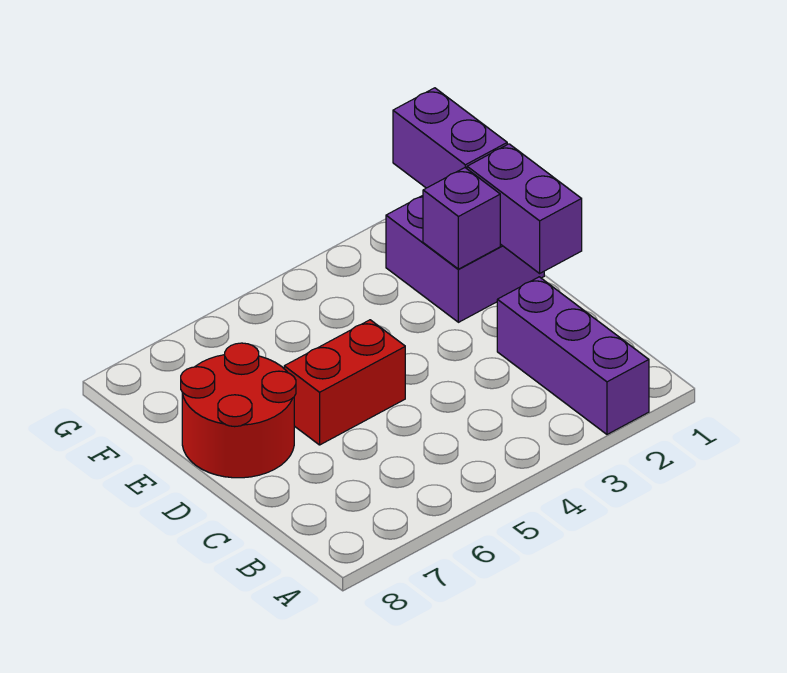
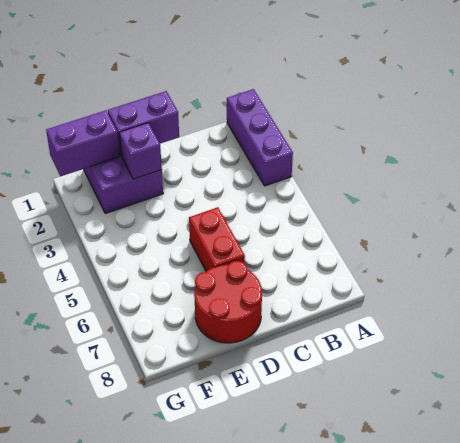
purple brick A2:C2 level 1 -> purple brick A1:A3 level 1

